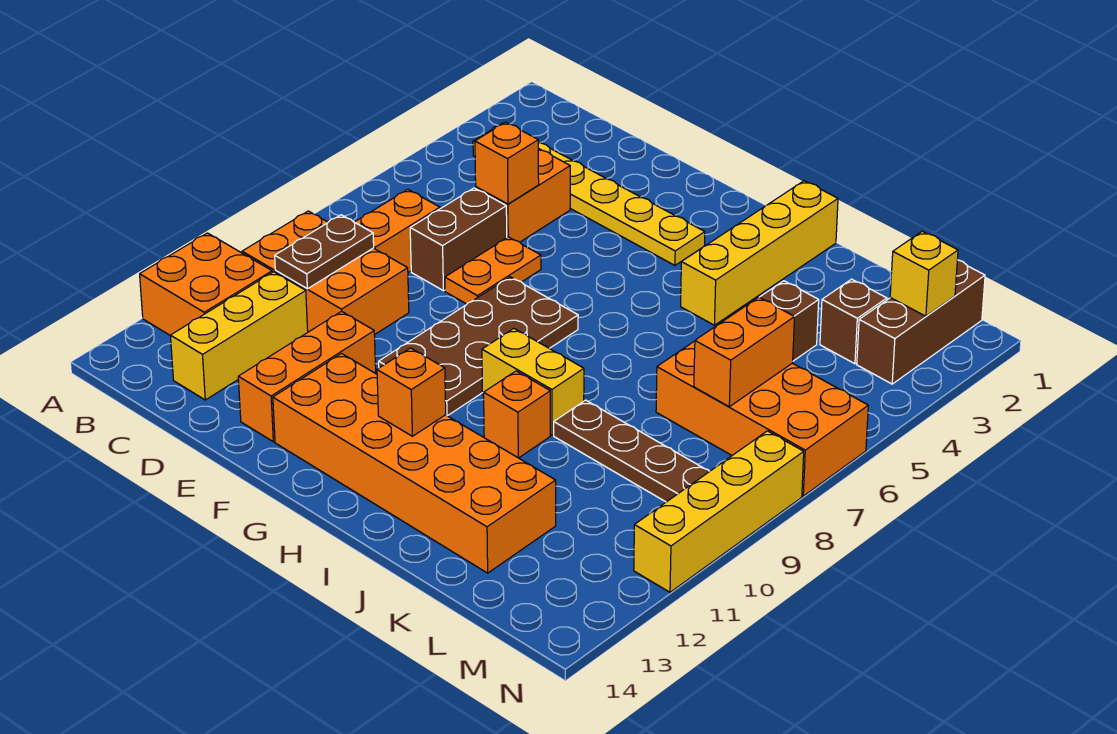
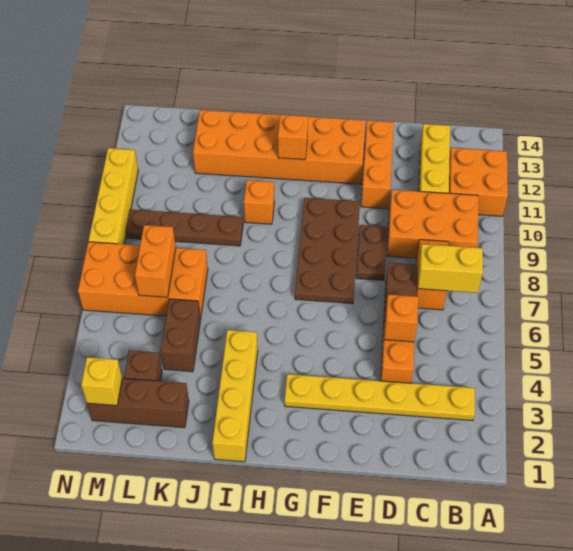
brown plate C9:C10 level 2 -> brown plate E8:E9 level 1
orange plate E6:E7 level 1 -> none
yellow brick H9:I9 level 1 -> yellow brick B7:C7 level 2
brown brick M1:M3 level 1 -> brown brick K2:M2 level 1

